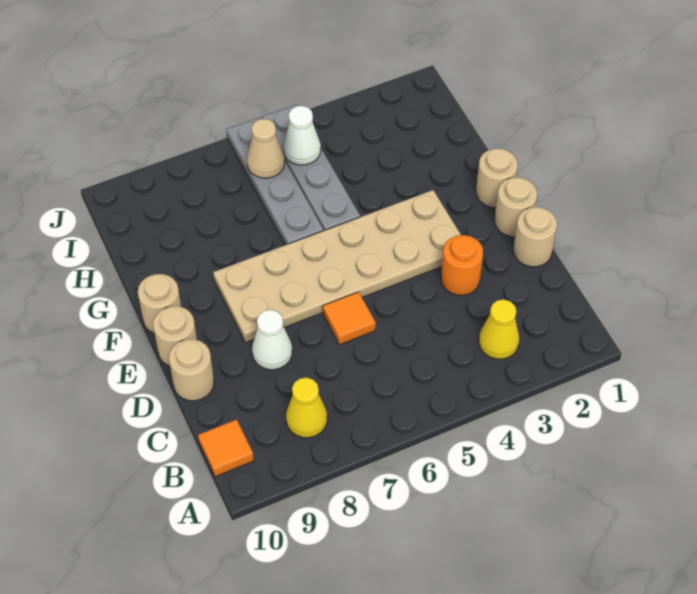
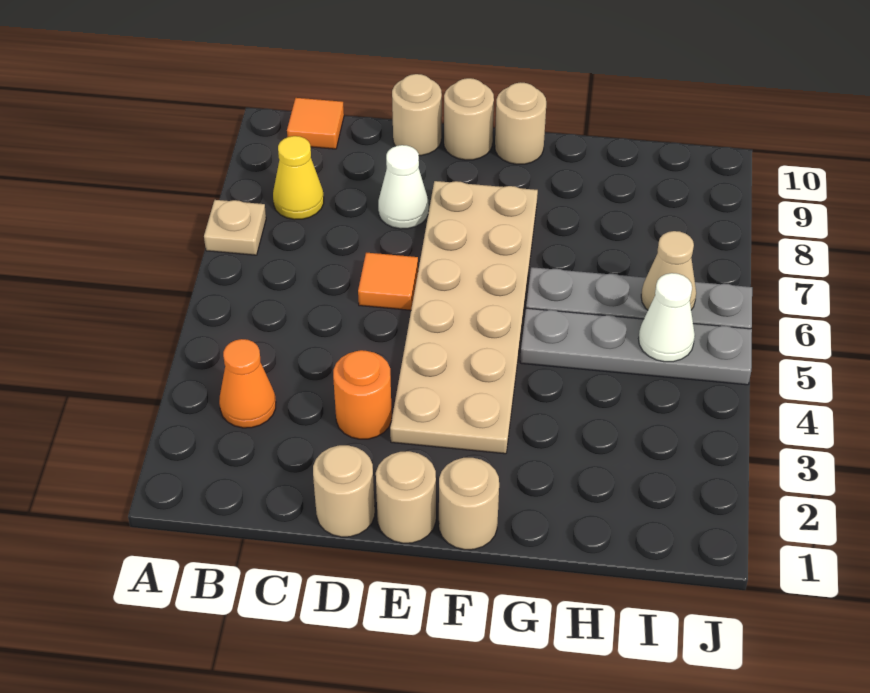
none -> tan plate A7 level 1
yellow cone B3 level 1 -> orange cone B3 level 1

